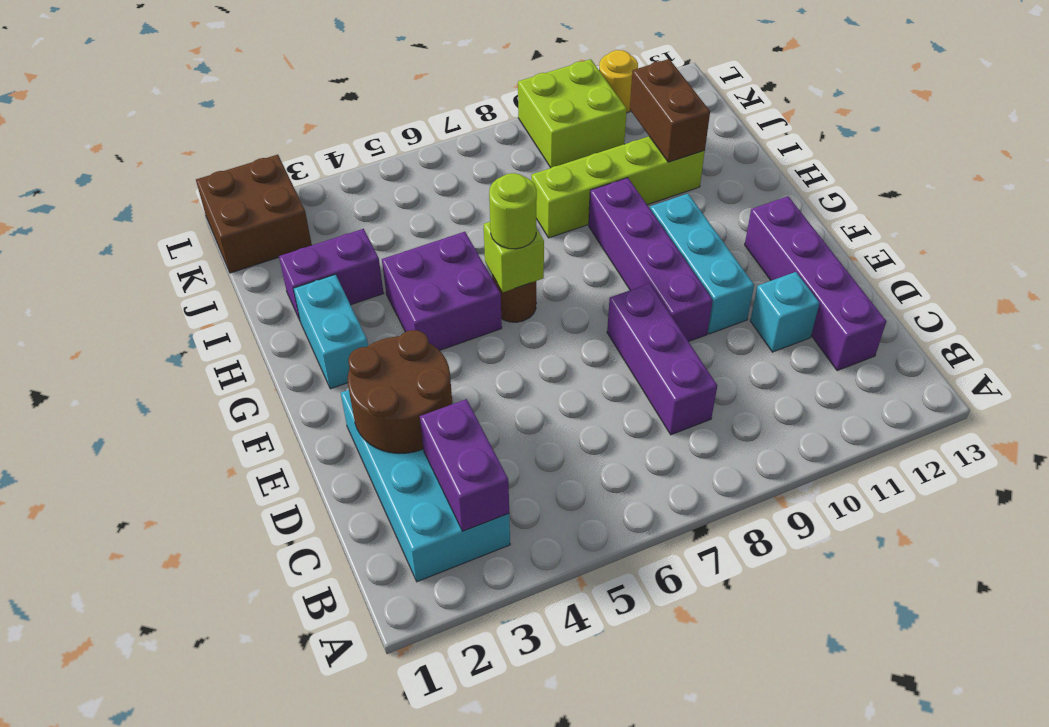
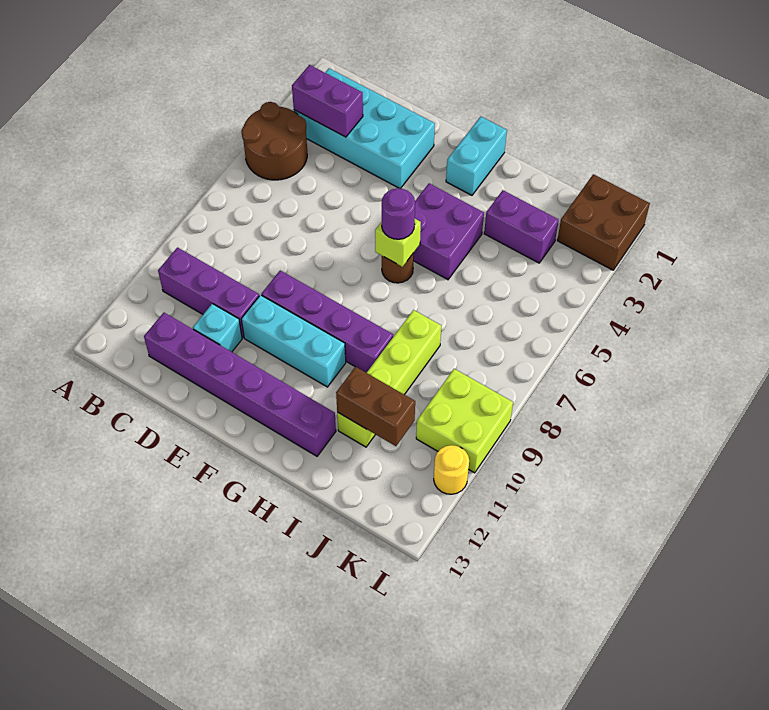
purple brick C8:E8 level 1 -> purple brick B10:D10 level 1
purple brick C12:F12 level 1 -> purple brick C12:H12 level 1
brown round brick D2:E3 level 2 -> brown round brick A4:B5 level 1
cyan brick G2:H2 level 1 -> cyan brick G1:G2 level 1
lime round brick G6 level 3 -> purple round brick G6 level 3
purple brick I2:I3 level 1 -> purple brick I3:J3 level 1

